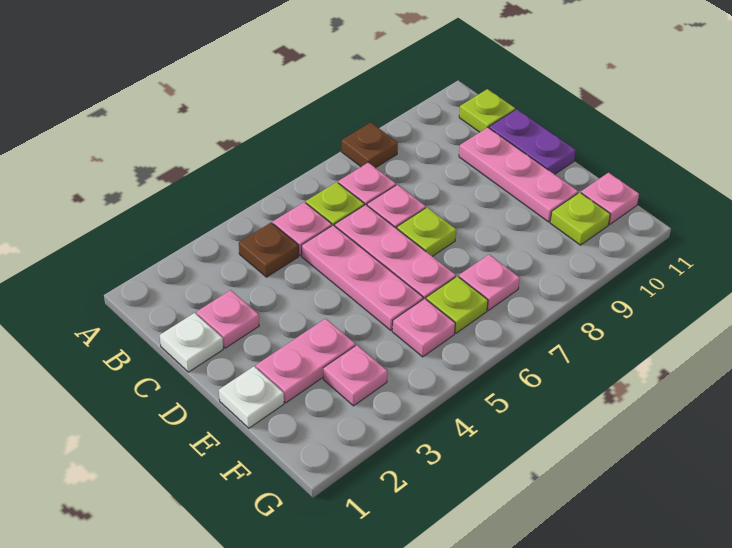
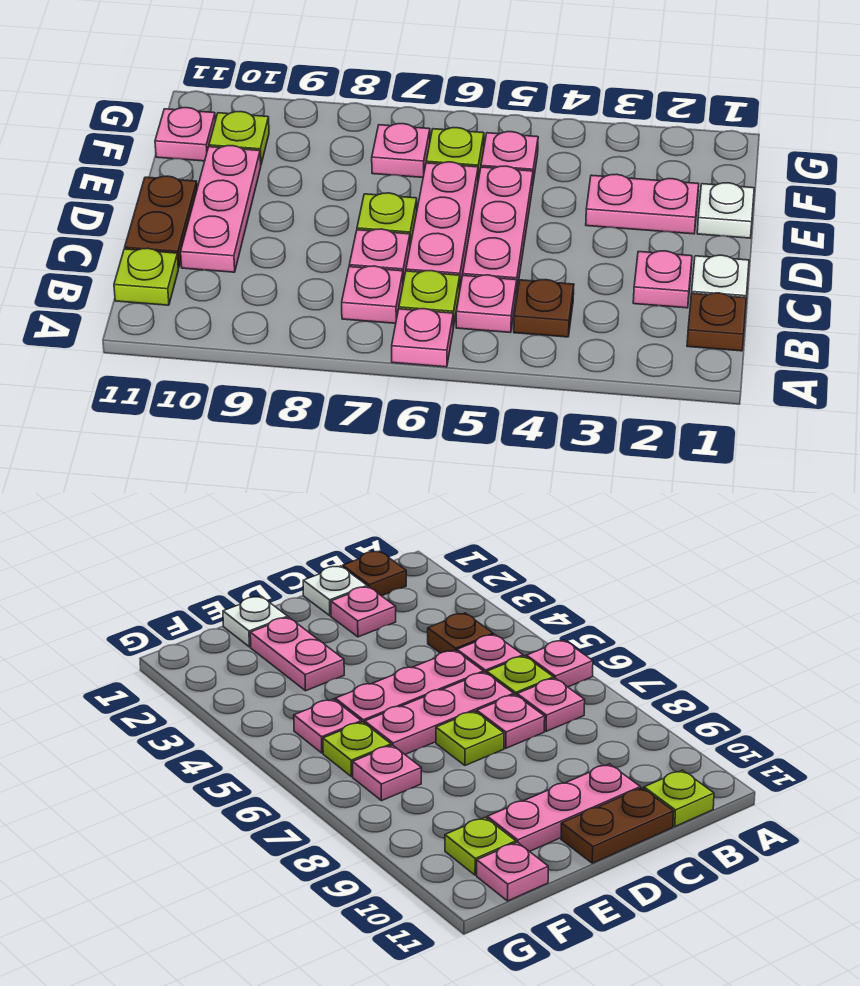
brown plate A8 level 1 -> brown plate B1 level 1
purple plate C11:D11 level 1 -> brown plate C11:D11 level 1
pink plate F3 level 1 -> pink plate A6 level 1

